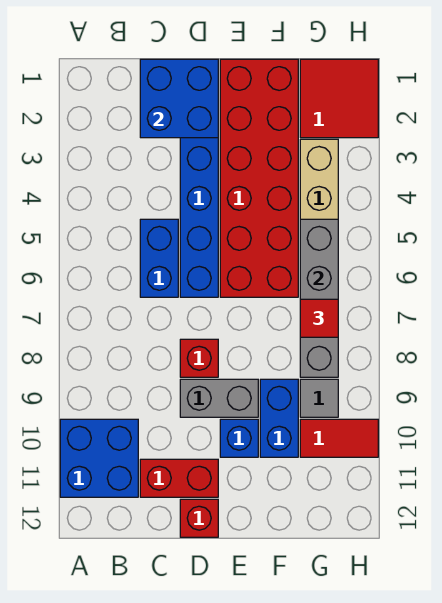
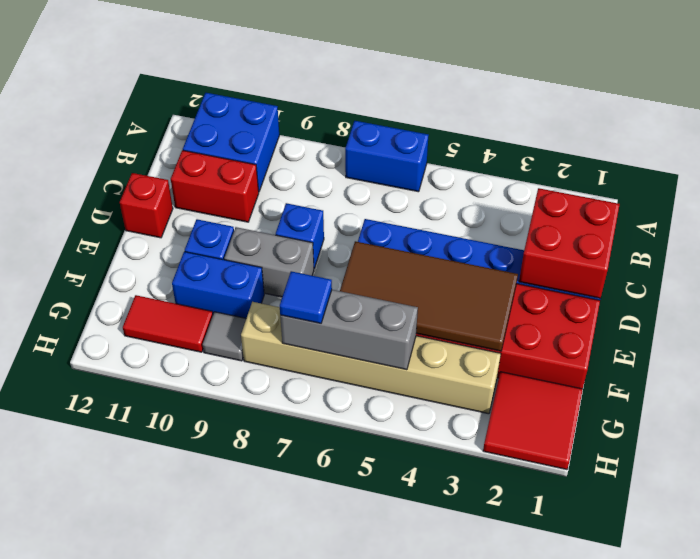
blue brick C1:D2 level 2 -> red brick C1:D2 level 2
blue brick C5:C6 level 1 -> blue brick A6:A7 level 1
red brick C11:D11 level 1 -> red brick C10:C11 level 1
red brick D8 level 1 -> blue brick D8 level 1
grey brick D9:E9 level 1 -> grey brick E8:E9 level 1
none -> brown tile E3:F6 level 2
grey brick G5:G8 level 2 -> grey brick G5:G7 level 2
red tile G7 level 3 -> blue tile G7 level 3
red tile G10:H10 level 1 -> red tile G10:G11 level 1

